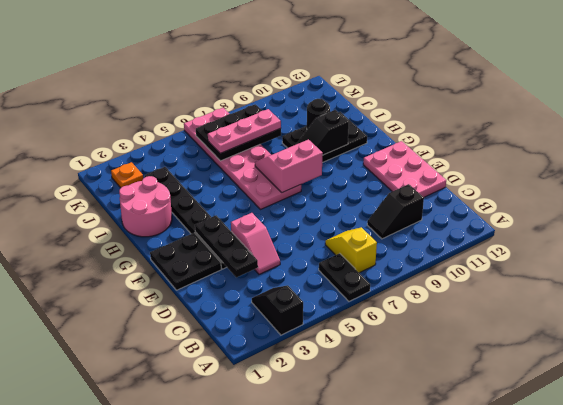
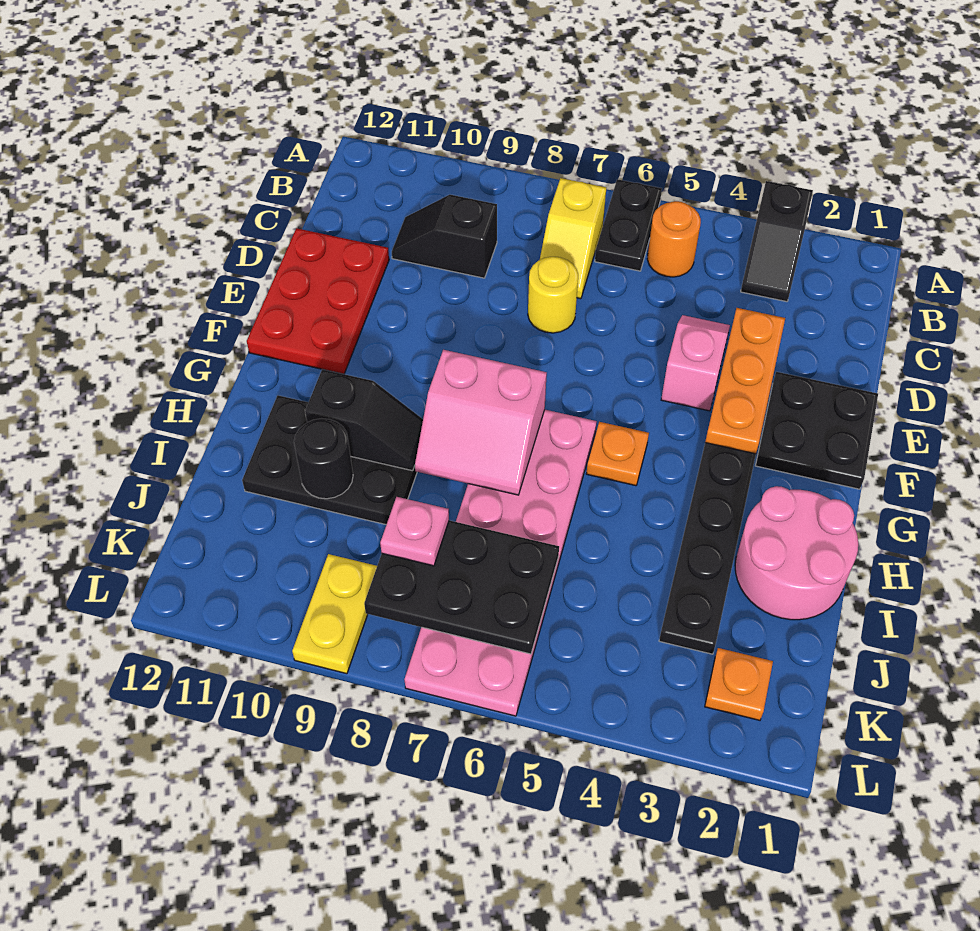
none -> orange round brick B5 level 1
black slope C9:C10 level 1 top 10 -> black slope C9:C10 level 1 top 9
black plate D3:F3 level 2 -> orange plate D3:F3 level 2
none -> yellow round brick D7 level 1
pink plate D11:F12 level 1 -> red plate D11:F12 level 1
none -> orange plate G5 level 1
pink plate J6:J8 level 3 -> pink plate J8 level 3
none -> yellow plate K9:L9 level 1

